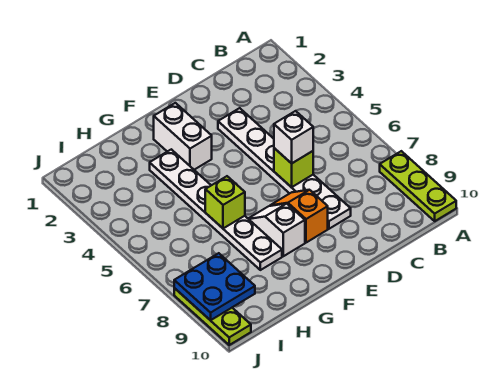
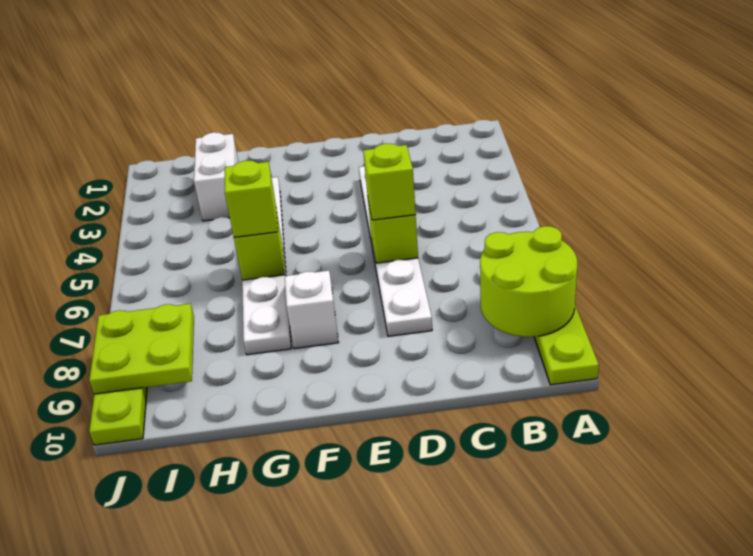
none -> lime round brick A8:B9 level 2
white brick D6 level 3 -> lime brick D6 level 3
orange slope E7:E8 level 1 top 8 -> none
white brick F2:F3 level 1 -> white brick H2:H3 level 1
none -> lime brick G6 level 3
blue plate I8:J9 level 2 -> lime plate I8:J9 level 2

